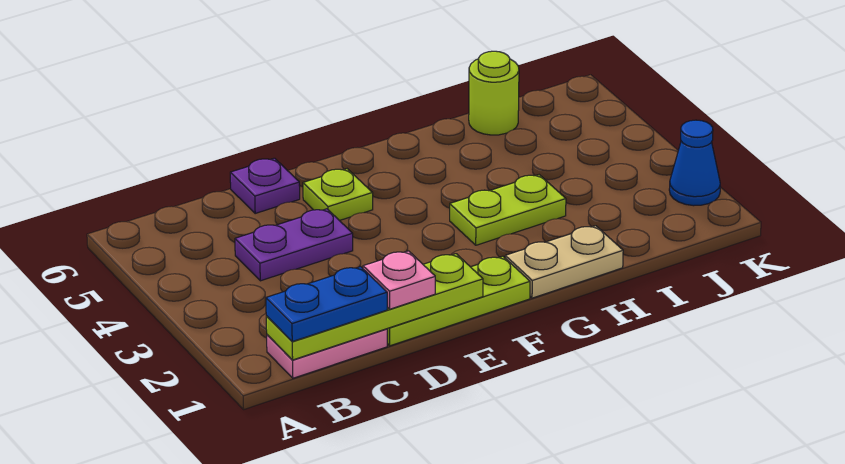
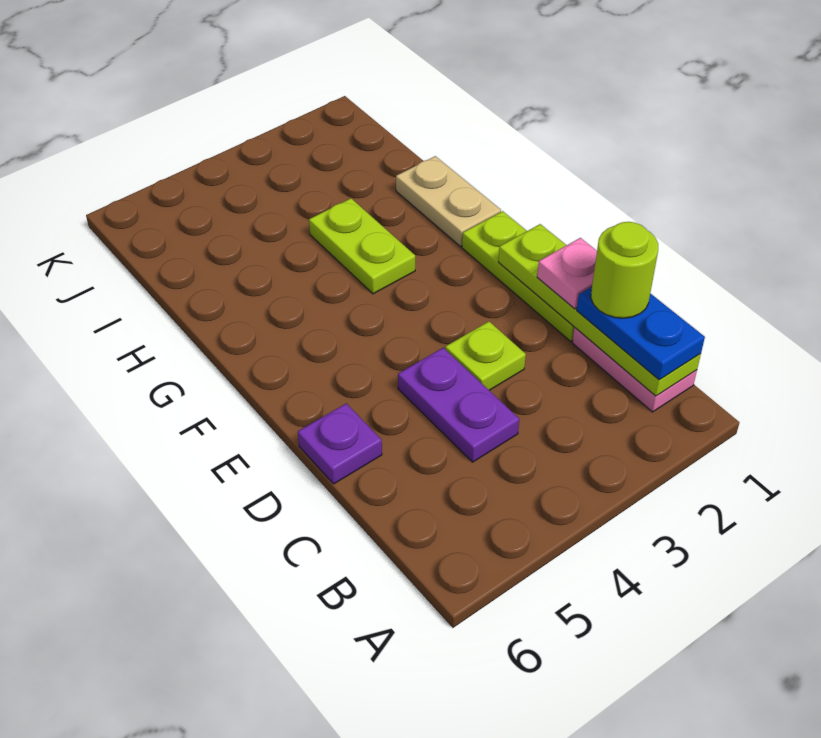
lime plate E5 level 1 -> lime plate D3 level 1
lime round brick I6 level 1 -> lime round brick C1 level 4
blue cone K2 level 1 -> none

